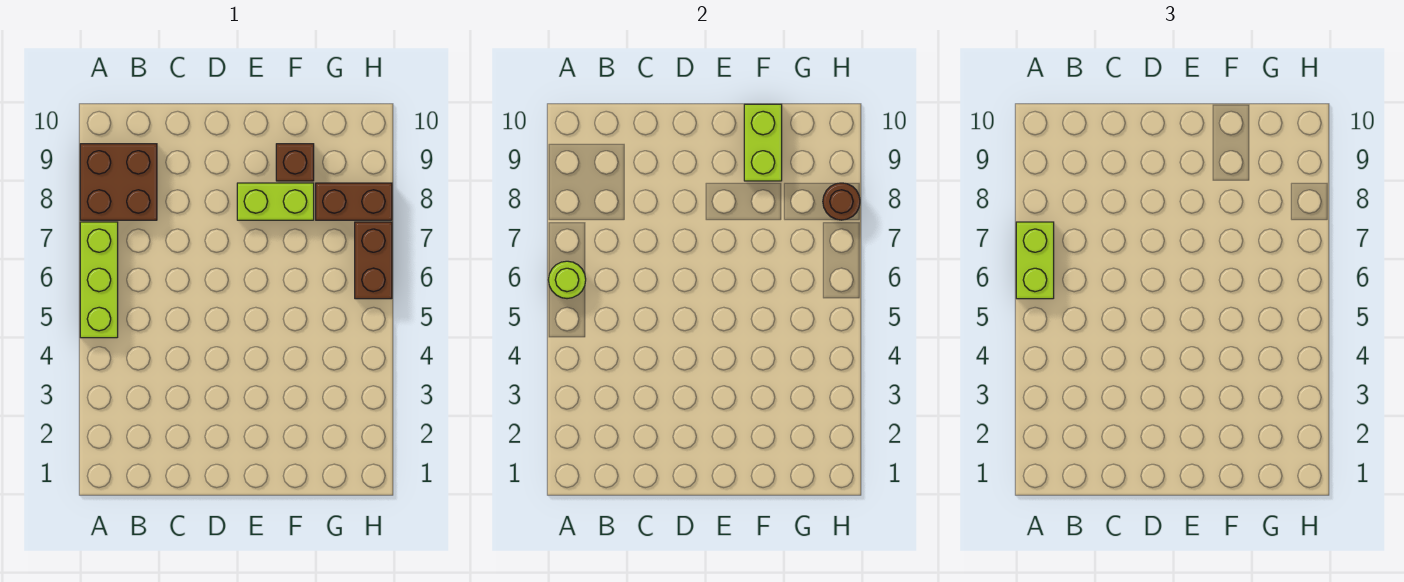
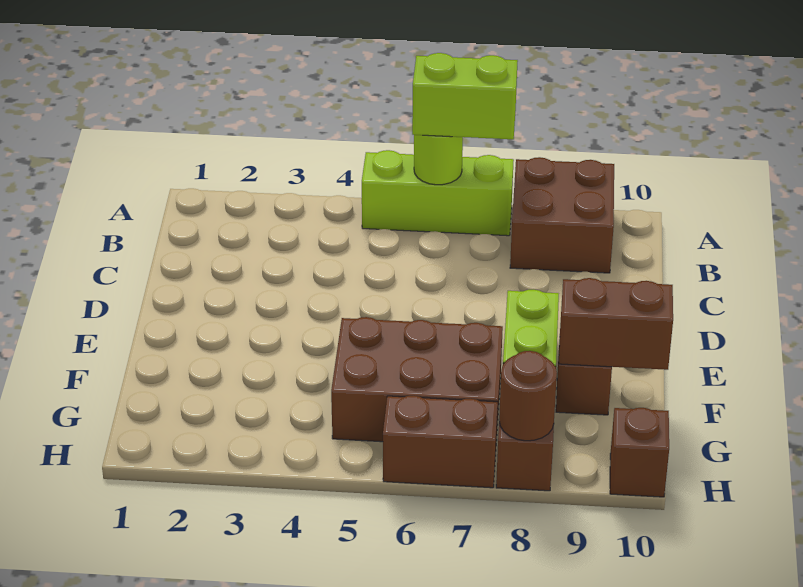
none -> brown brick F5:G7 level 1
lime brick F9:F10 level 2 -> brown brick F9:F10 level 2
none -> brown brick H10 level 1

